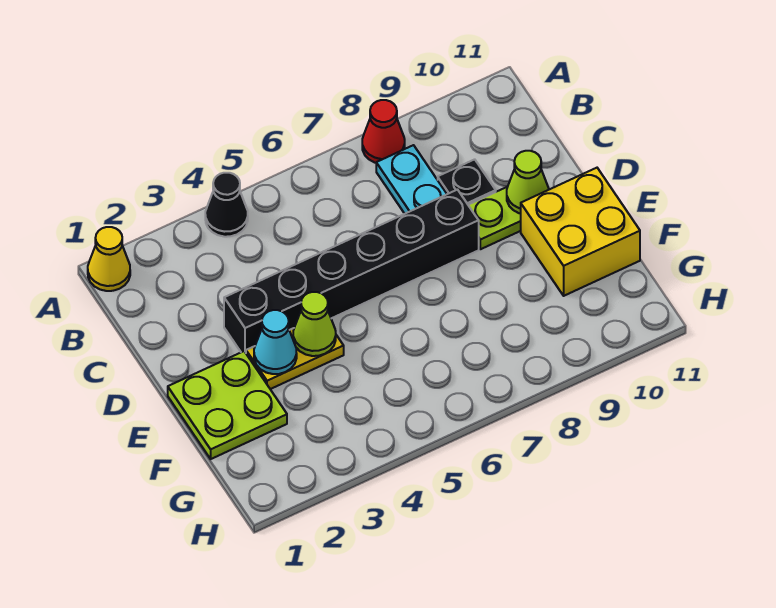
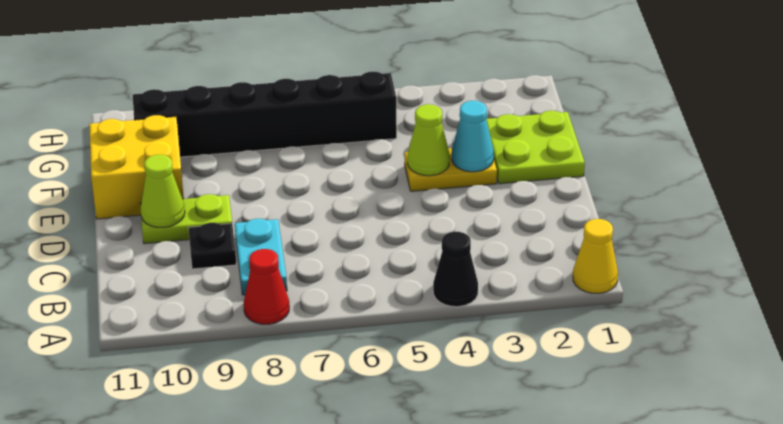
black brick D3:D8 level 1 -> black brick G5:G10 level 1

